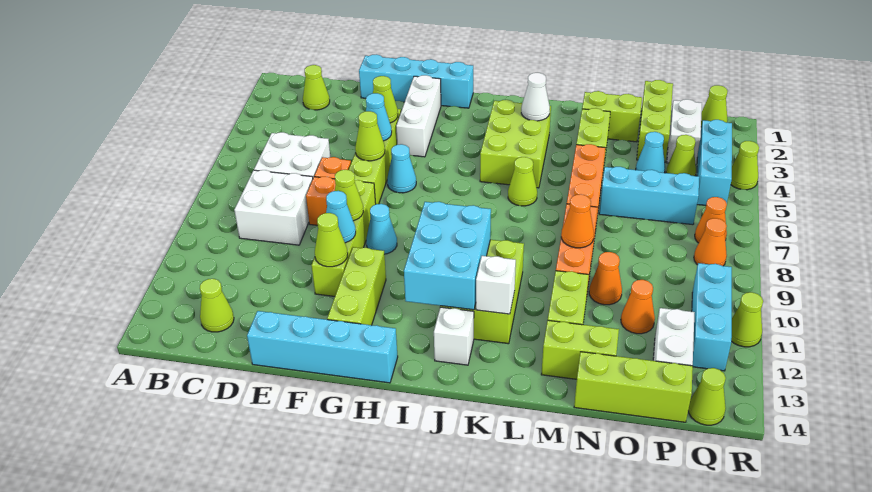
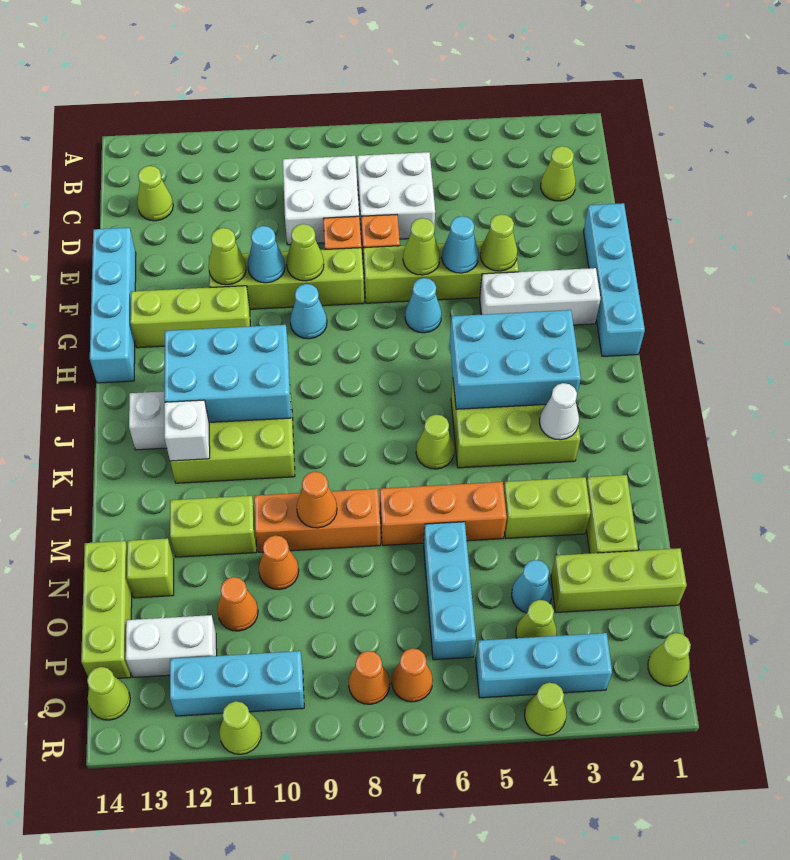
none -> cyan brick I3:J5 level 2
lime brick M13:N13 level 1 -> lime brick N13 level 1
white brick P2:P3 level 1 -> none

